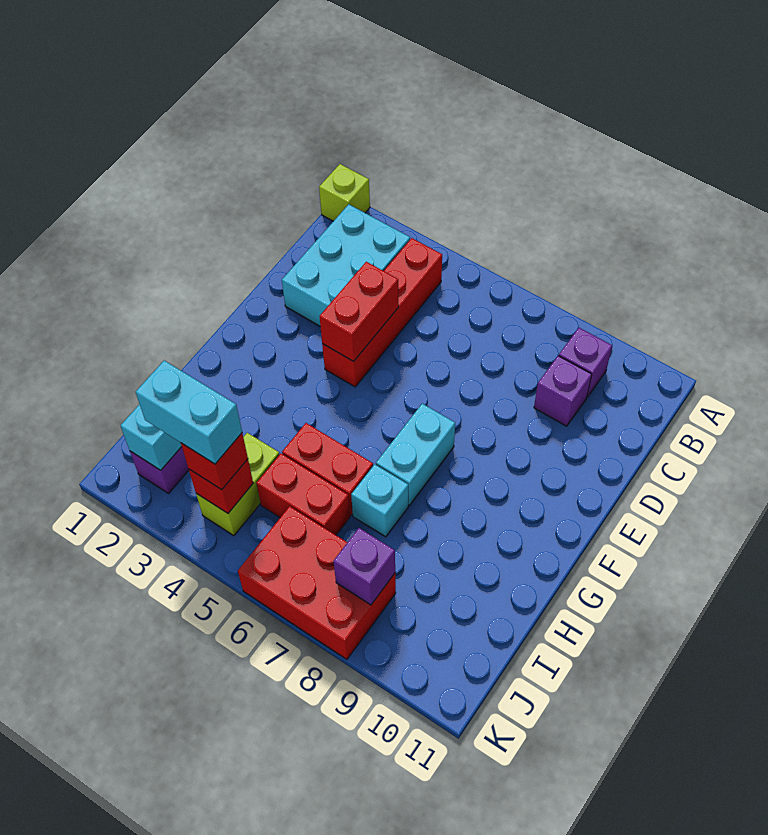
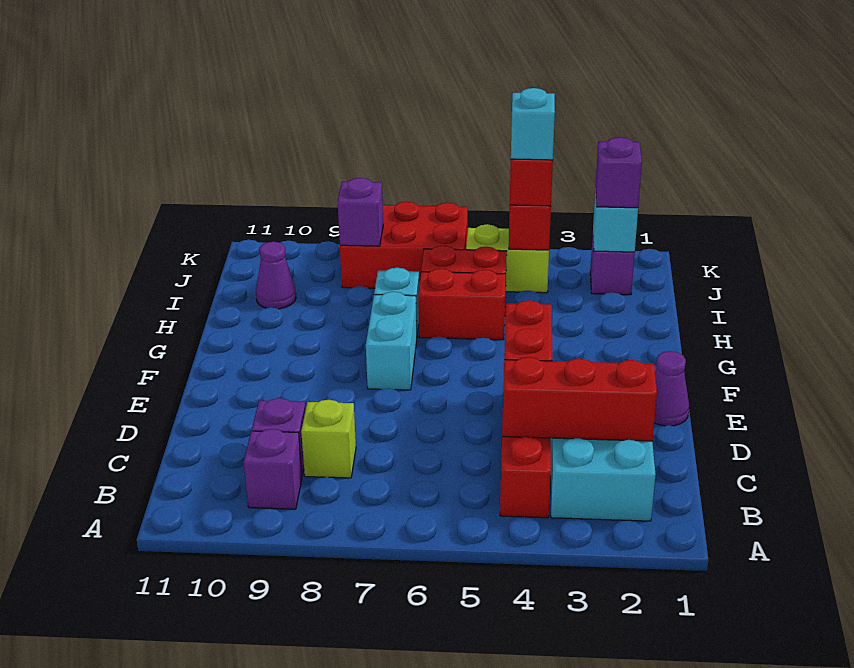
lime brick A1 level 1 -> lime brick C8 level 1
none -> red brick C2:C4 level 2
none -> purple cone E1 level 1
lime brick I4:J4 level 1 -> lime brick J4:J5 level 1
none -> purple cone I10 level 1
none -> purple brick J2 level 3
cyan brick J3:J4 level 4 -> cyan brick J4 level 4

